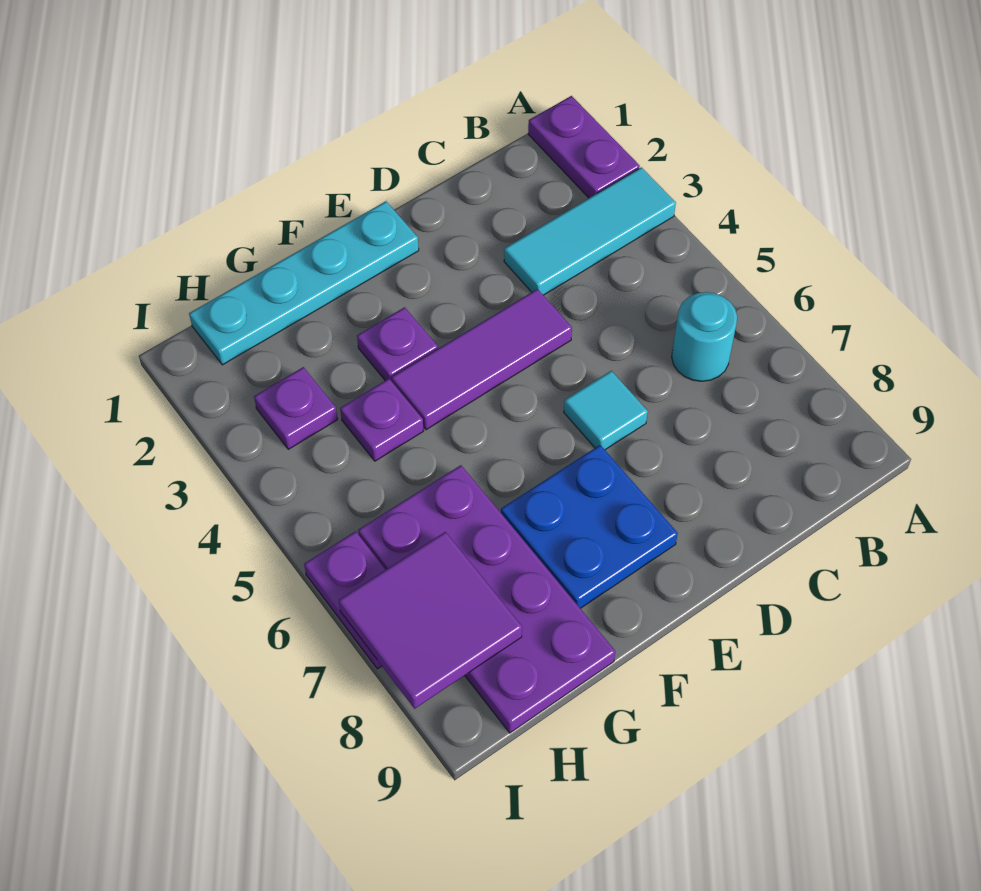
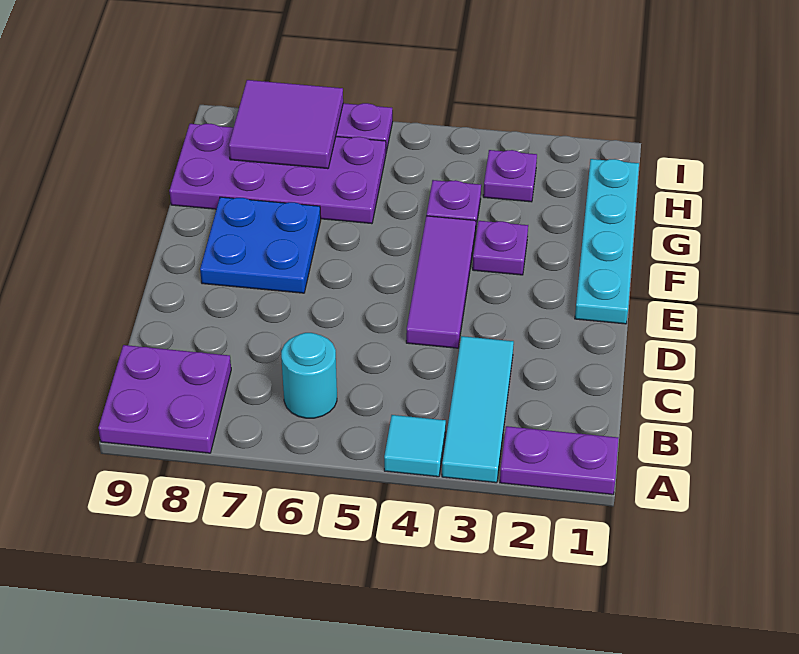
none -> purple plate A8:B9 level 1
cyan tile D6 level 1 -> cyan tile A4 level 1

